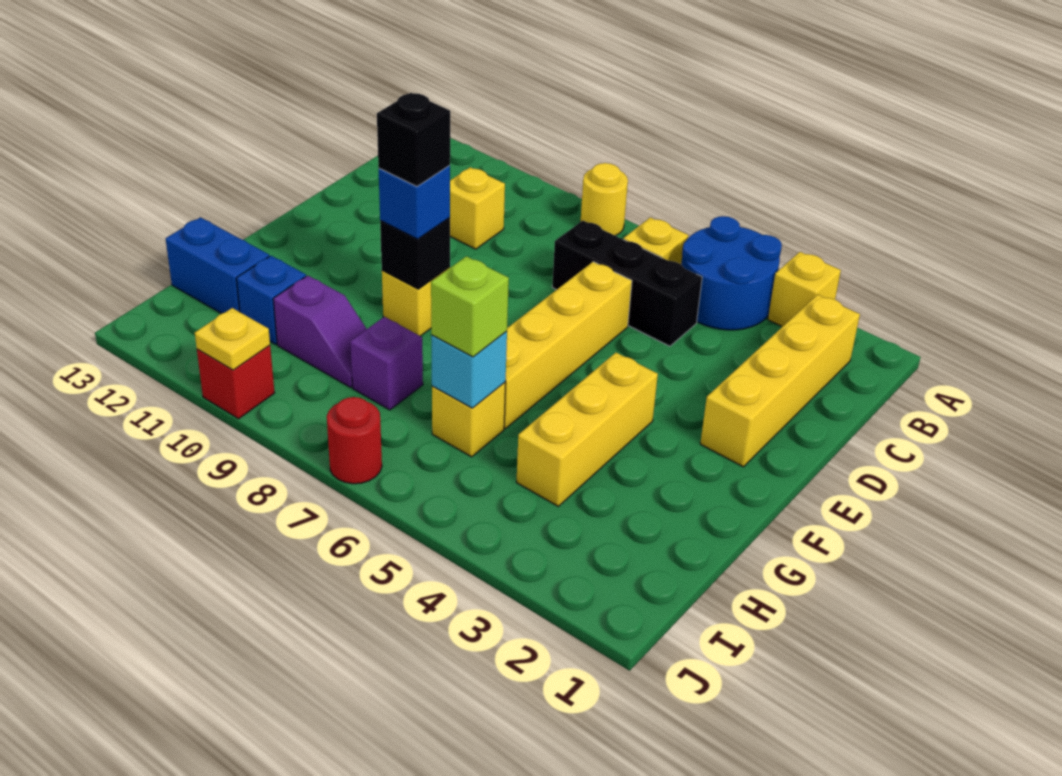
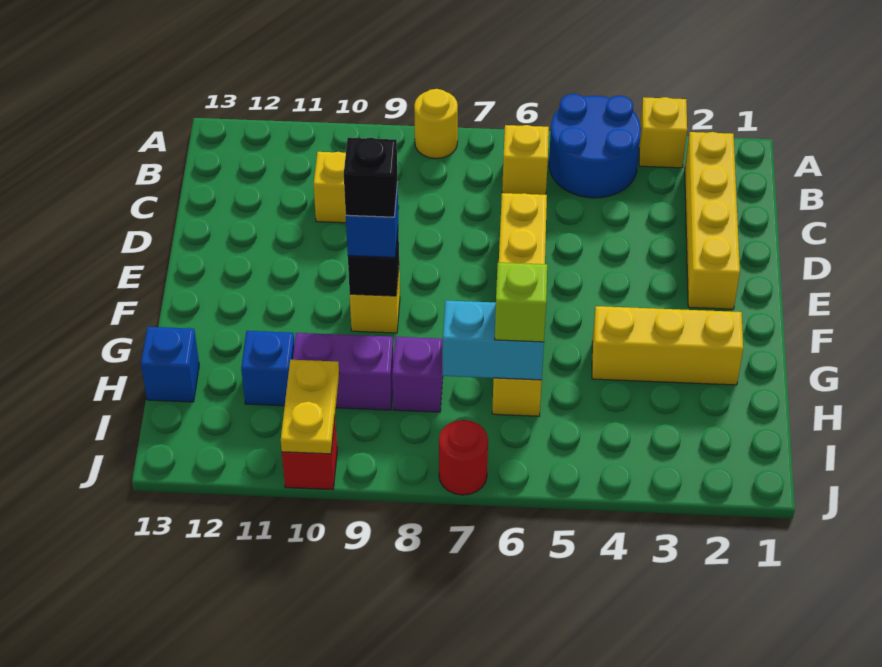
black brick C5:C7 level 1 -> none
yellow brick F4:H4 level 1 -> yellow brick G2:G4 level 1
cyan brick H6 level 2 -> cyan brick H6:H7 level 2
purple slope H9:H10 level 1 top 10 -> purple brick H9:H10 level 1
blue brick H12:H13 level 1 -> blue brick H13 level 1
yellow plate J10 level 2 -> yellow plate I10:J10 level 2

